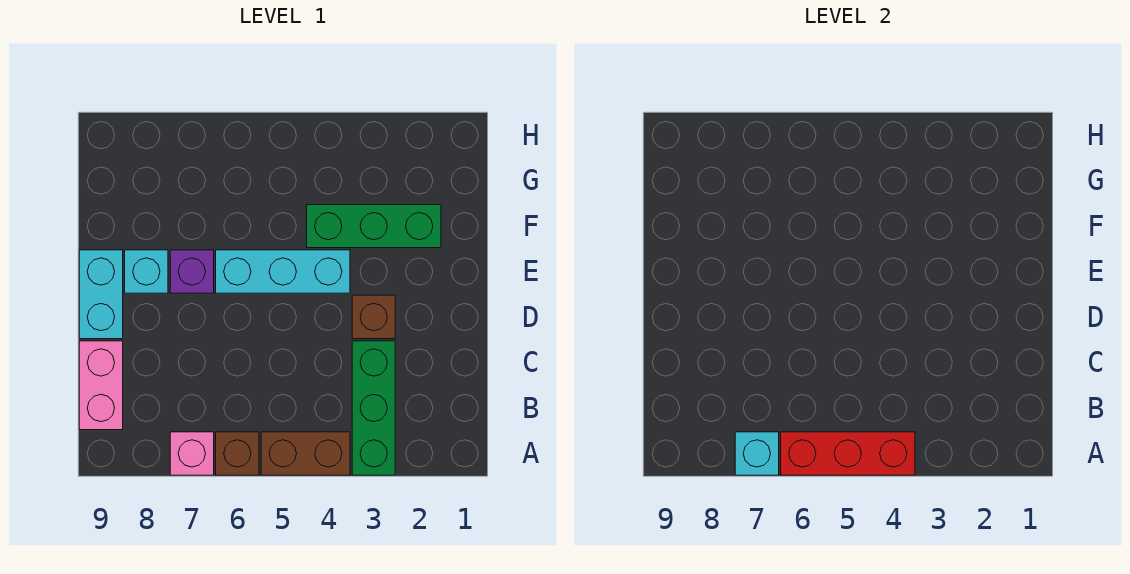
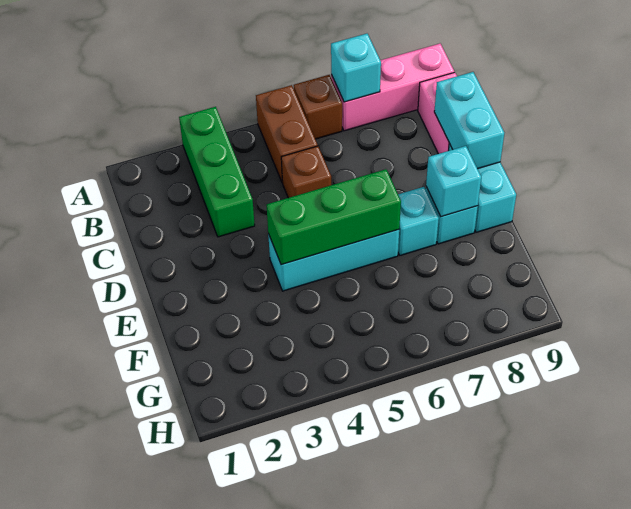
brown brick A4:A5 level 1 -> brown brick A5:B5 level 1
red brick A4:A6 level 2 -> none
pink brick A7 level 1 -> pink brick A7:A9 level 1
none -> cyan brick C9:D9 level 2
brown brick D3 level 1 -> brown brick C5 level 1
purple brick E7 level 1 -> cyan brick E7 level 1
none -> cyan brick E8 level 2
green brick F2:F4 level 1 -> green brick E4:E6 level 2

